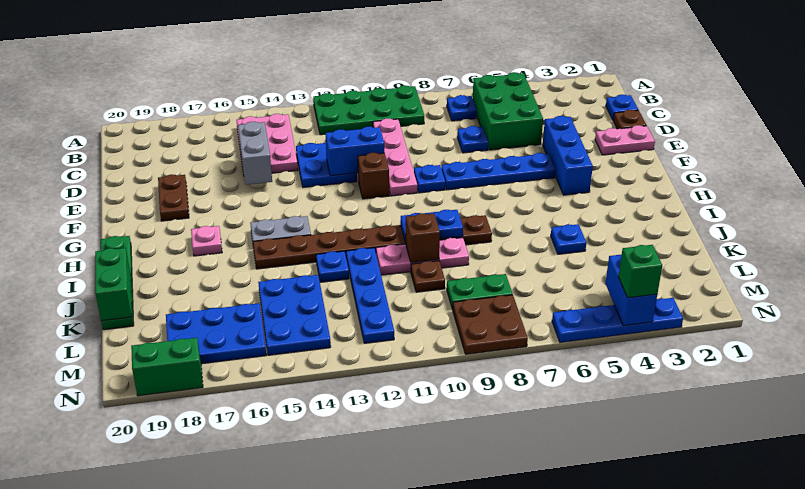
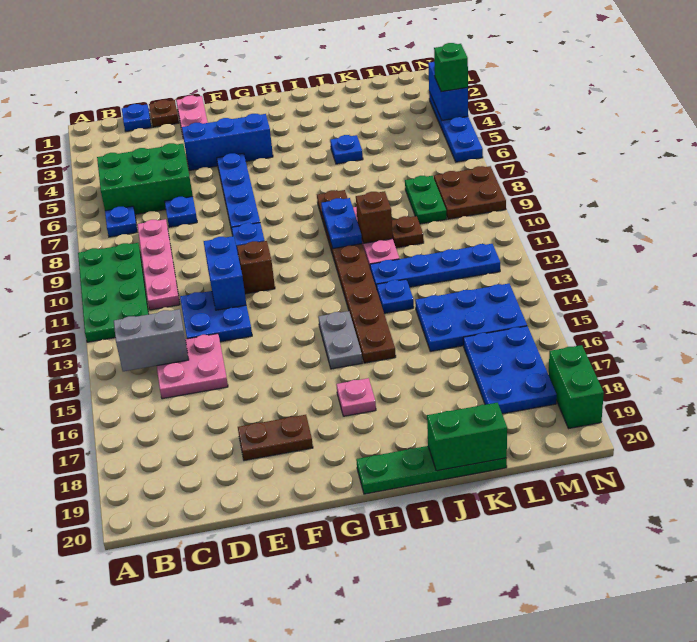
pink plate B14:D15 level 1 -> pink plate C14:D15 level 1
pink plate C10:F10 level 1 -> pink plate C8:C11 level 1
grey brick D15:E15 level 2 -> grey brick B14:C14 level 2
blue brick M4:N4 level 2 -> blue brick N3:N4 level 2

